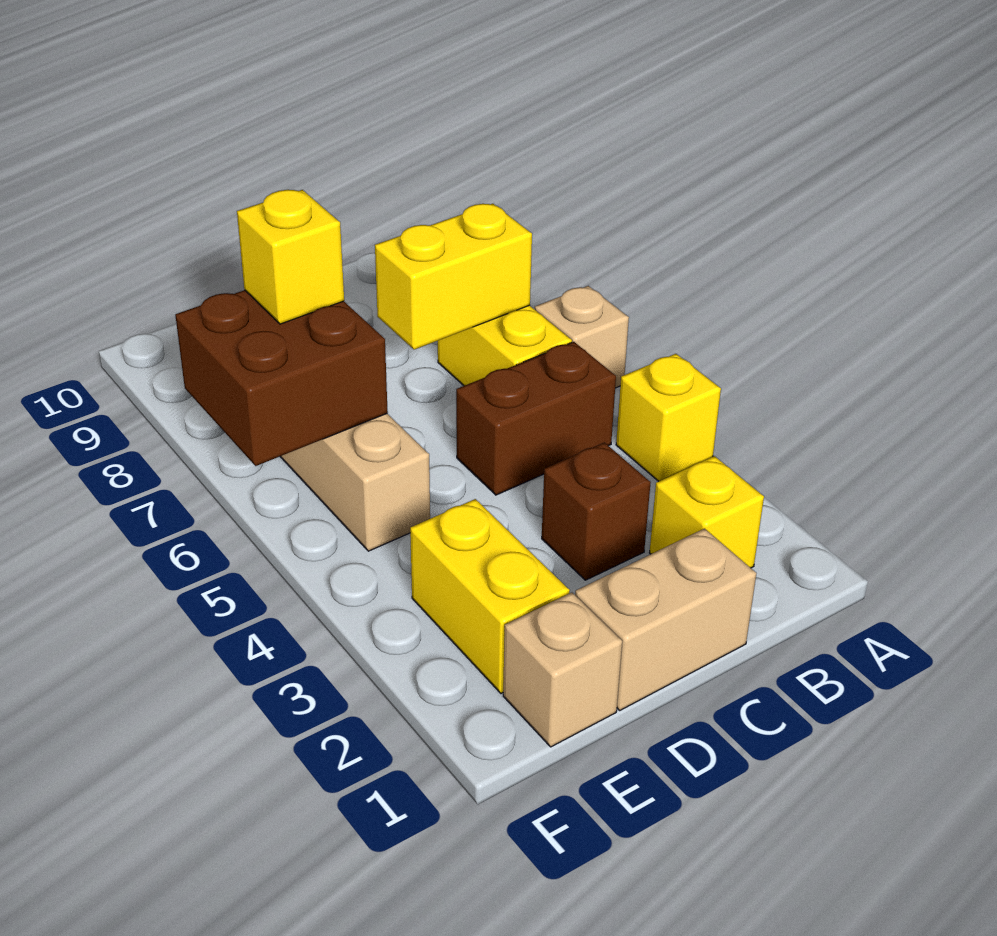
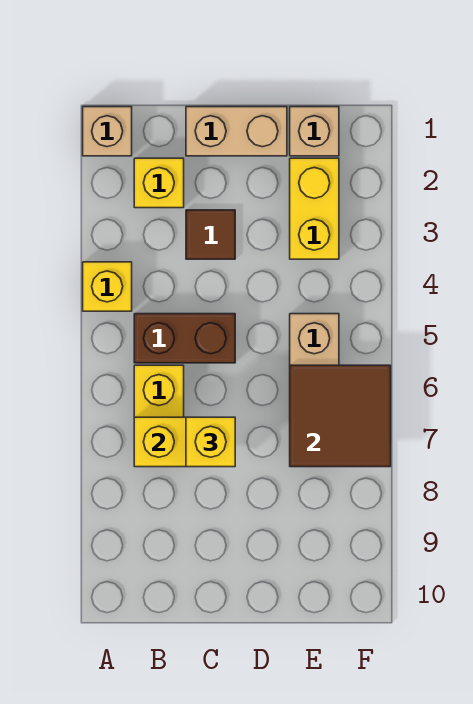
tan brick A6 level 1 -> tan brick A1 level 1
brown brick C3 level 1 -> brown tile C3 level 1
brown brick E6:F7 level 2 -> brown tile E6:F7 level 2
yellow brick E7 level 3 -> yellow brick C7 level 3

